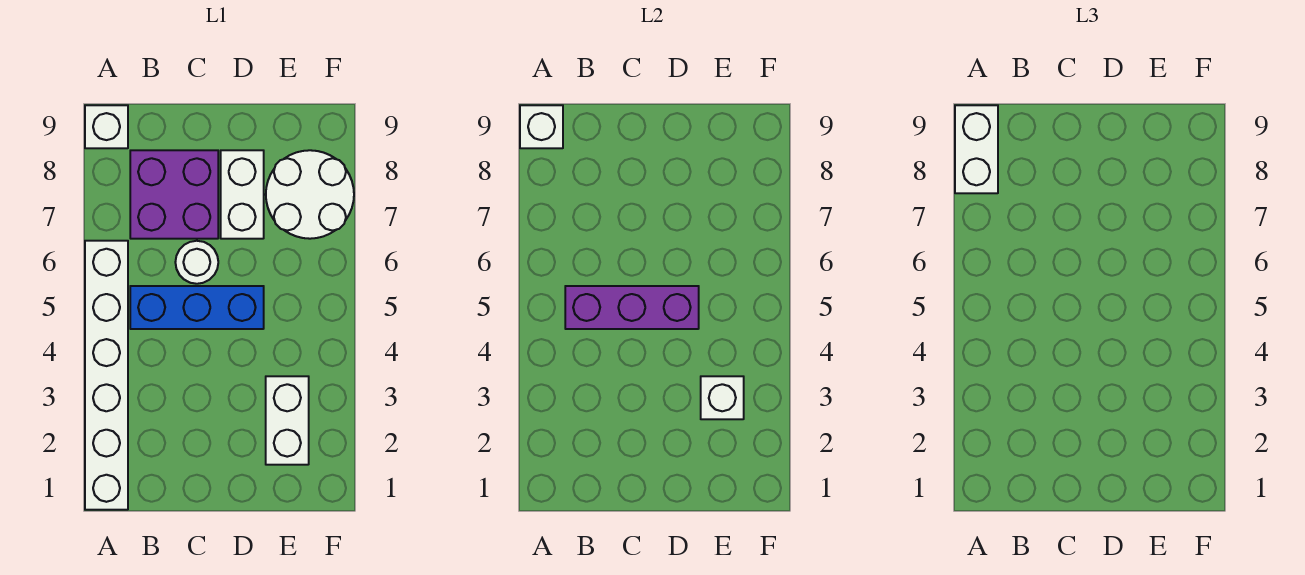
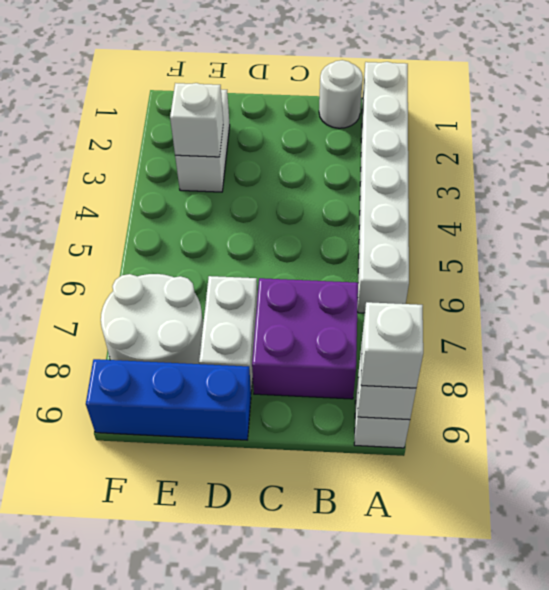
white brick A8:A9 level 3 -> white brick A9 level 3
blue brick B5:D5 level 1 -> blue brick D9:F9 level 1
purple brick B5:D5 level 2 -> none
white round brick C6 level 1 -> white round brick B1 level 1

